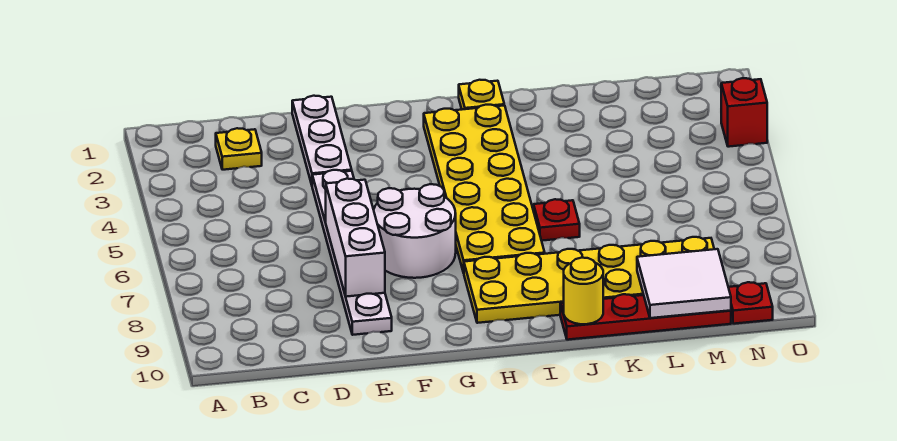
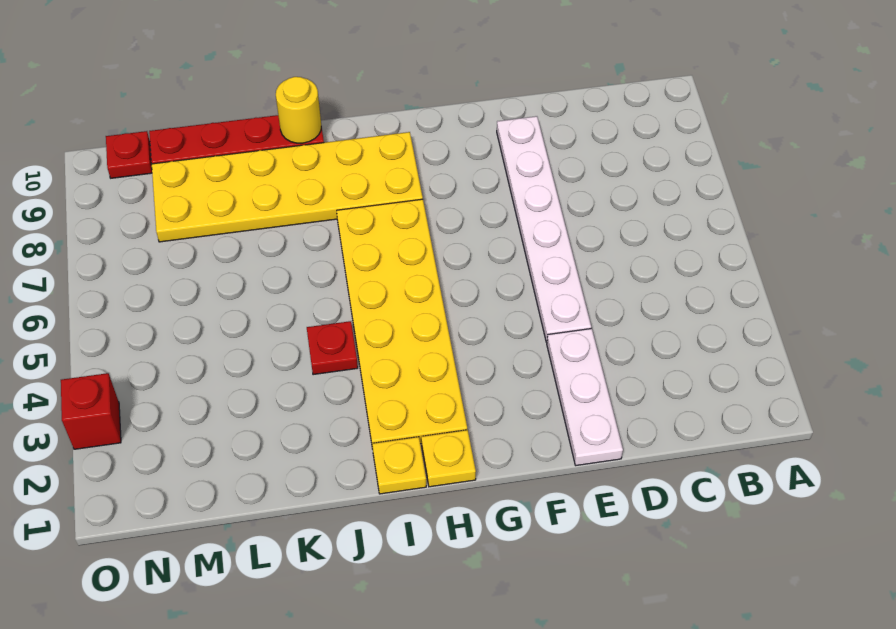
yellow plate C2 level 1 -> yellow plate H1 level 1
white brick E6:E8 level 2 -> none
white round brick F6:G7 level 1 -> none
red plate J6 level 1 -> red plate J4 level 1
white tile L9:M10 level 2 -> none

